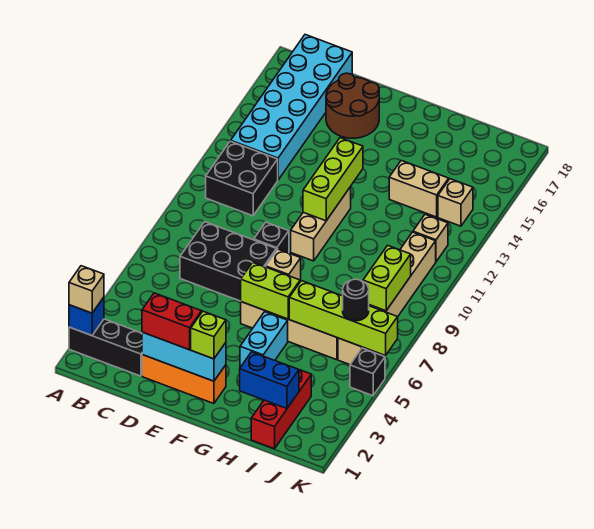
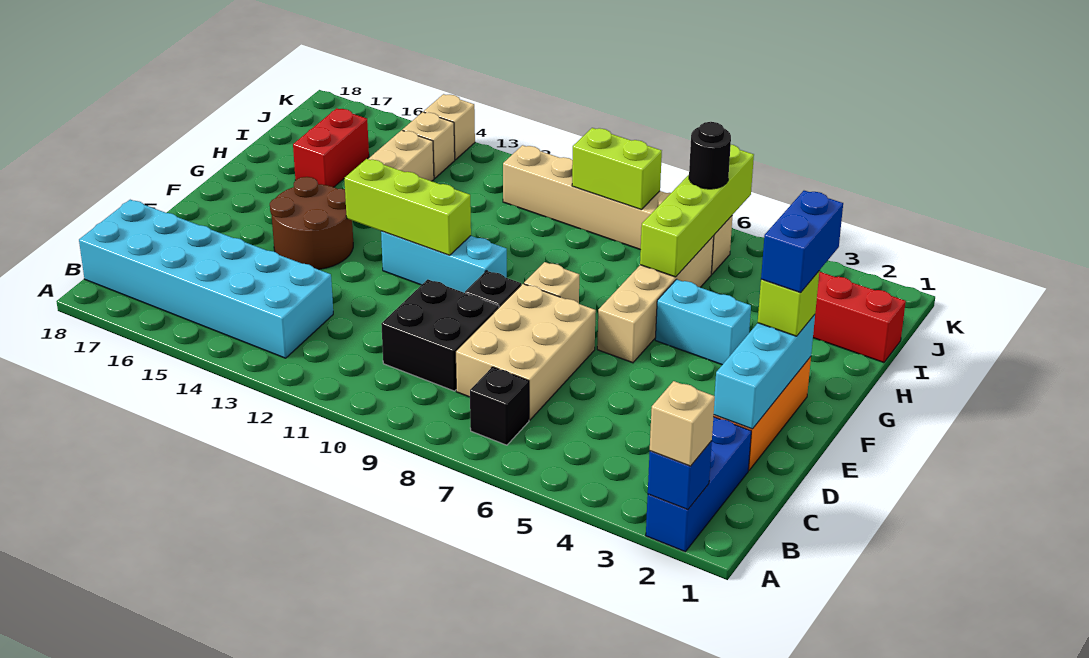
black brick A2:C2 level 1 -> blue brick A2:C2 level 1
black brick B11:C12 level 1 -> black brick C9:D10 level 1
black brick C7:E8 level 1 -> tan brick C7:E8 level 1
red brick D2:E2 level 3 -> red brick H16:I16 level 1
brown round brick D16:E17 level 1 -> brown round brick E14:F15 level 1
lime brick F6:G6 level 2 -> none
tan brick F10:F12 level 1 -> cyan brick F10:F12 level 1
blue brick H2:I2 level 2 -> blue brick F2:G2 level 4
tan brick J12 level 1 -> tan brick K14 level 1
black brick K5 level 1 -> black brick B7 level 1

